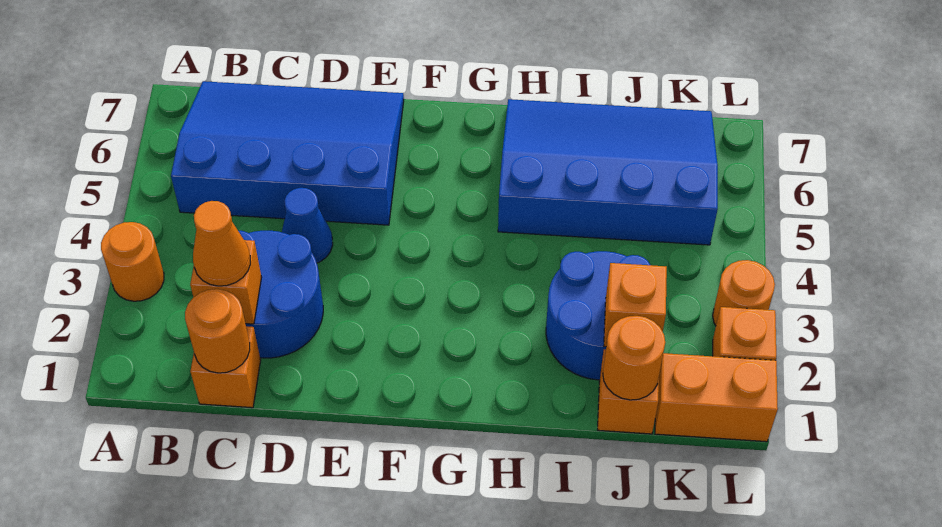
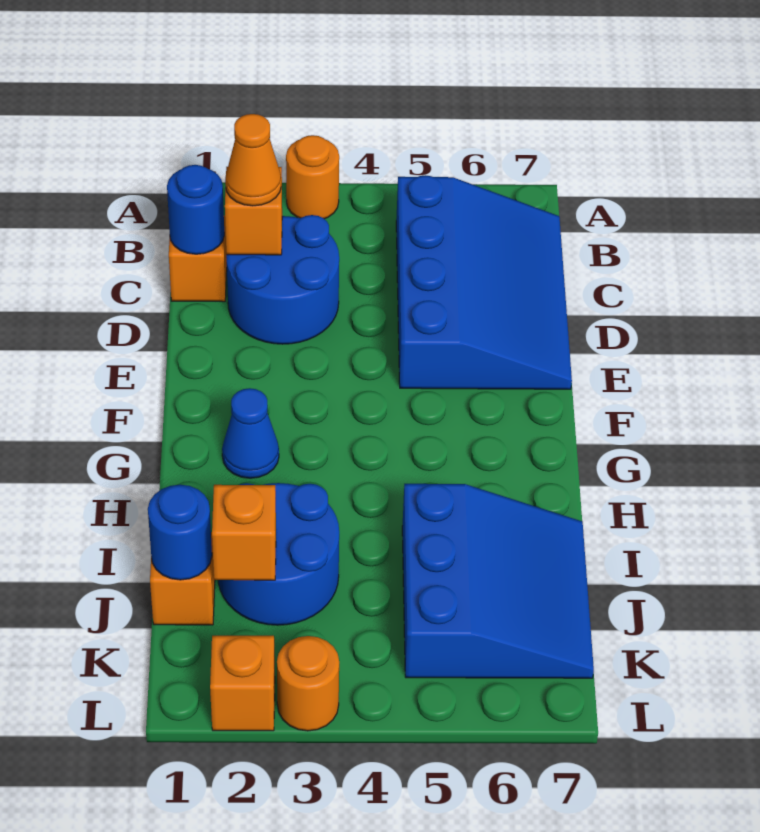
orange round brick C1 level 2 -> blue round brick C1 level 2
blue cone D4 level 1 -> blue cone G2 level 1
blue slope H5:K7 level 1 top 5 -> blue slope I5:K7 level 1 top 5
orange round brick J1 level 2 -> blue round brick J1 level 2
orange brick K1:L1 level 1 -> none

